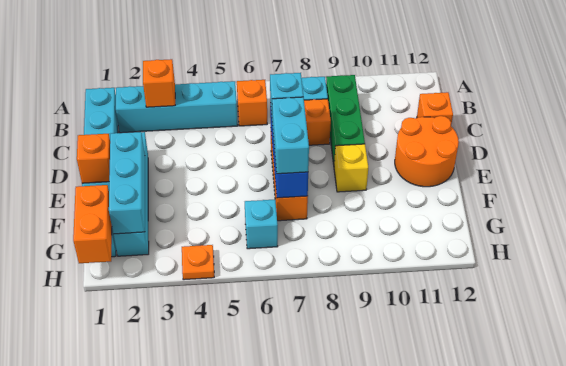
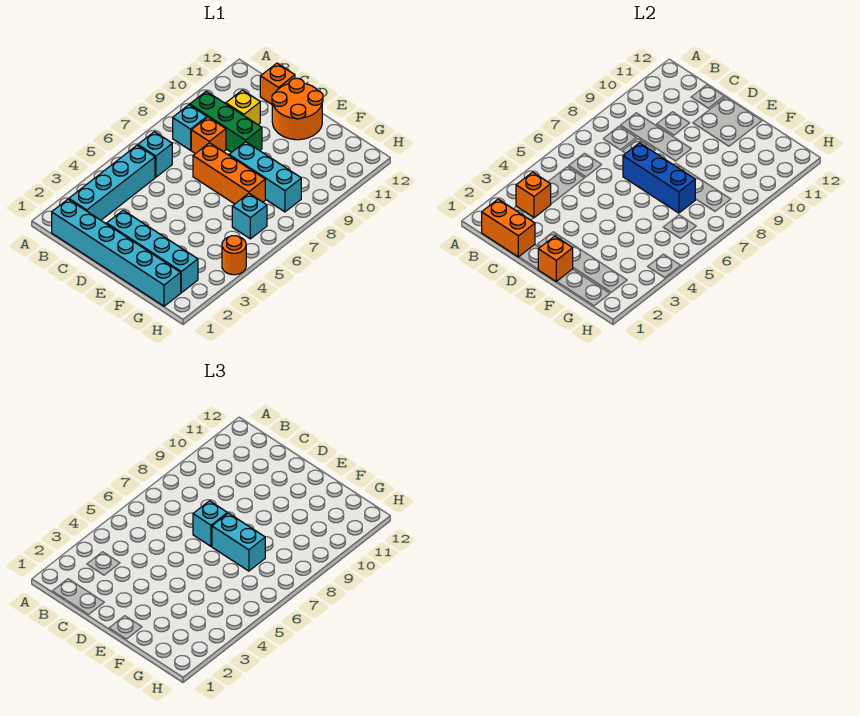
orange brick B6 level 1 -> cyan brick B6 level 1
cyan brick E2:G2 level 2 -> cyan brick E8:G8 level 1
yellow brick E9 level 1 -> yellow brick C10 level 1
orange brick G1:H1 level 2 -> orange brick B1:C1 level 2
orange plate H4 level 1 -> orange round brick H4 level 1

